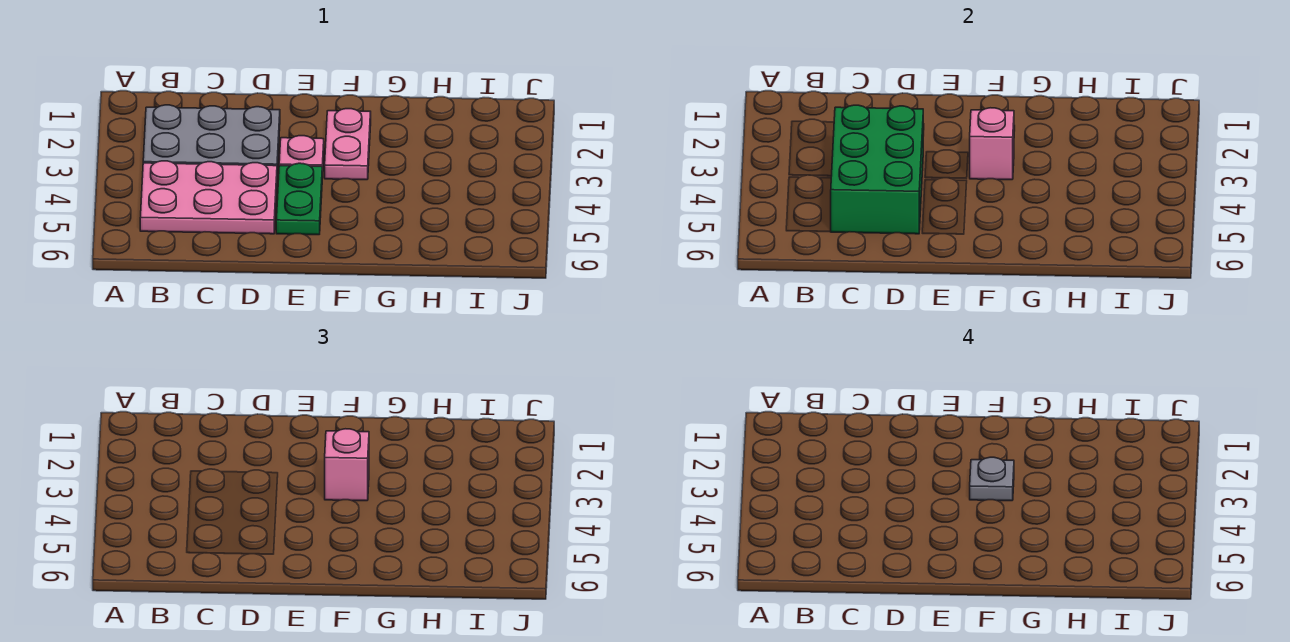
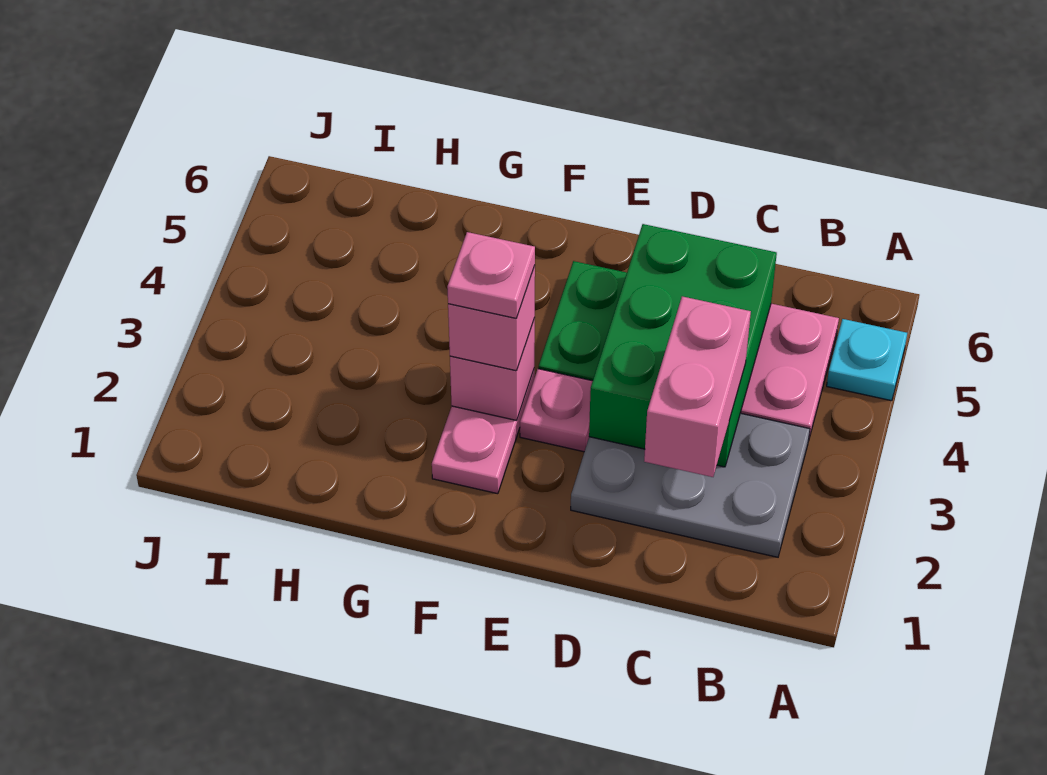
none -> cyan plate A5 level 1
none -> pink brick C2:C3 level 3
grey plate F3 level 4 -> pink plate F3 level 4

